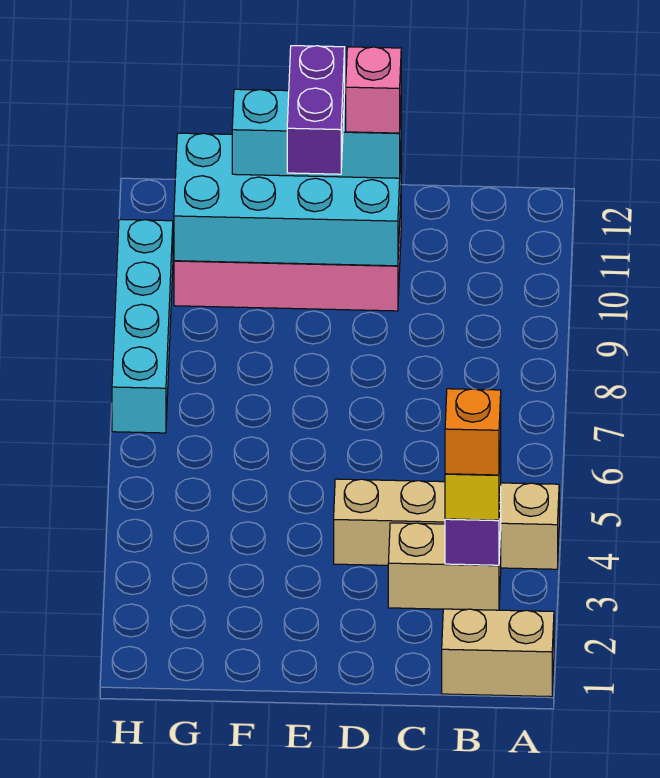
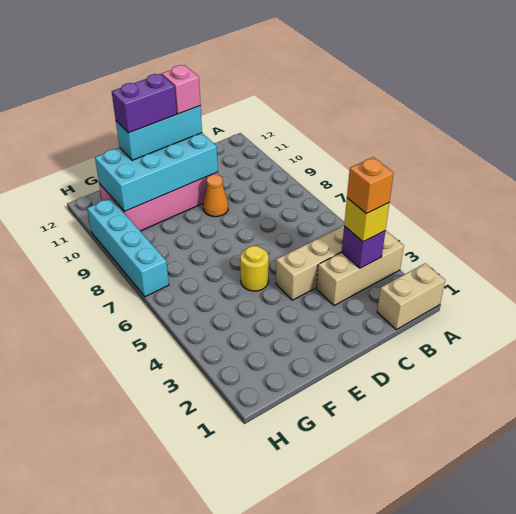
tan brick B3:C3 level 1 -> tan brick A3:C3 level 1
none -> orange cone D9 level 1
none -> yellow round brick E5 level 1
purple brick E10:E11 level 4 -> purple brick E11:F11 level 4

